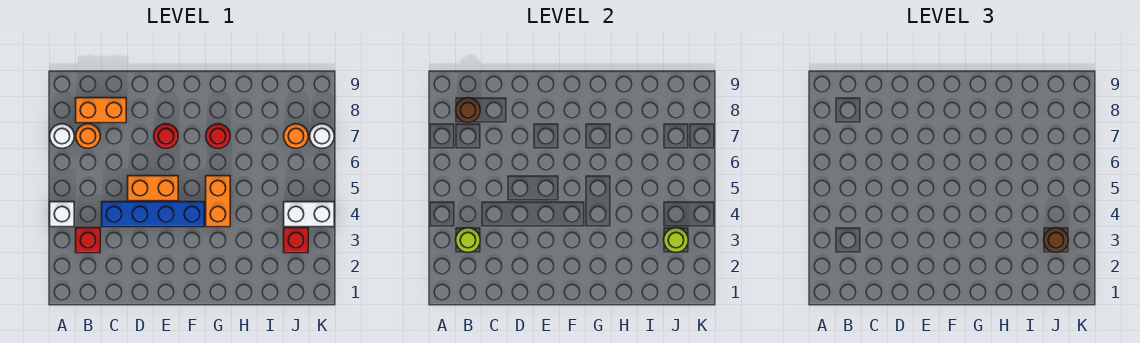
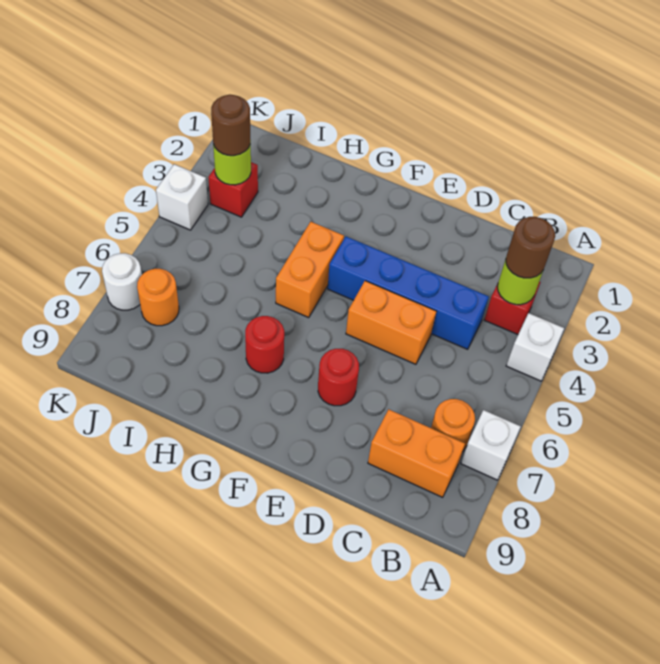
white round brick A7 level 1 -> white brick A7 level 1
brown round brick B8 level 2 -> brown round brick B3 level 3
white brick J4:K4 level 1 -> white brick K4 level 1

